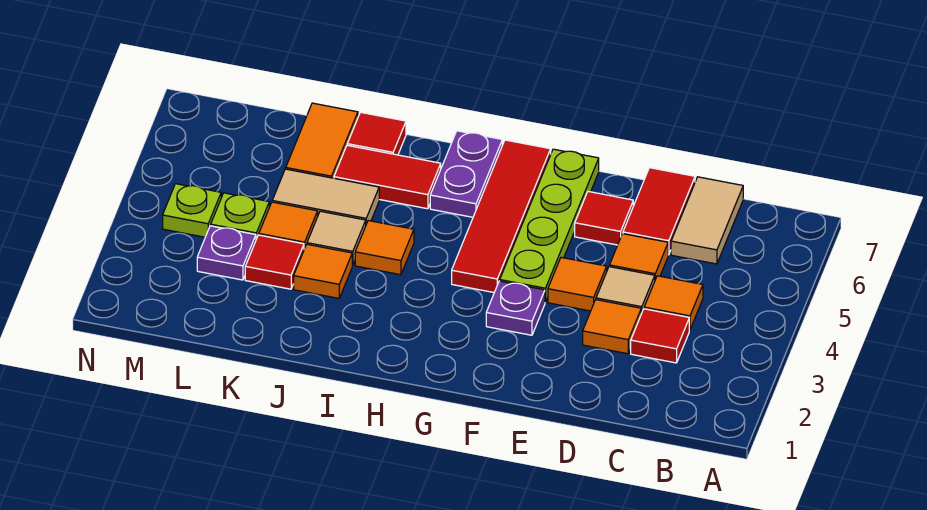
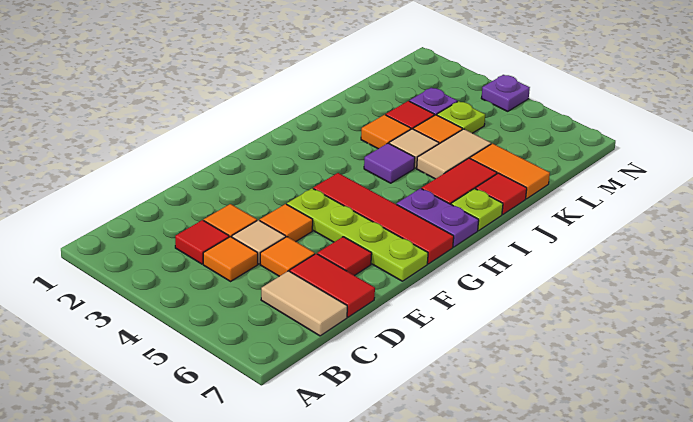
purple plate F3 level 1 -> purple plate N4 level 1
orange tile I4 level 1 -> purple tile I4 level 1
lime plate M4 level 1 -> lime plate I7 level 1

